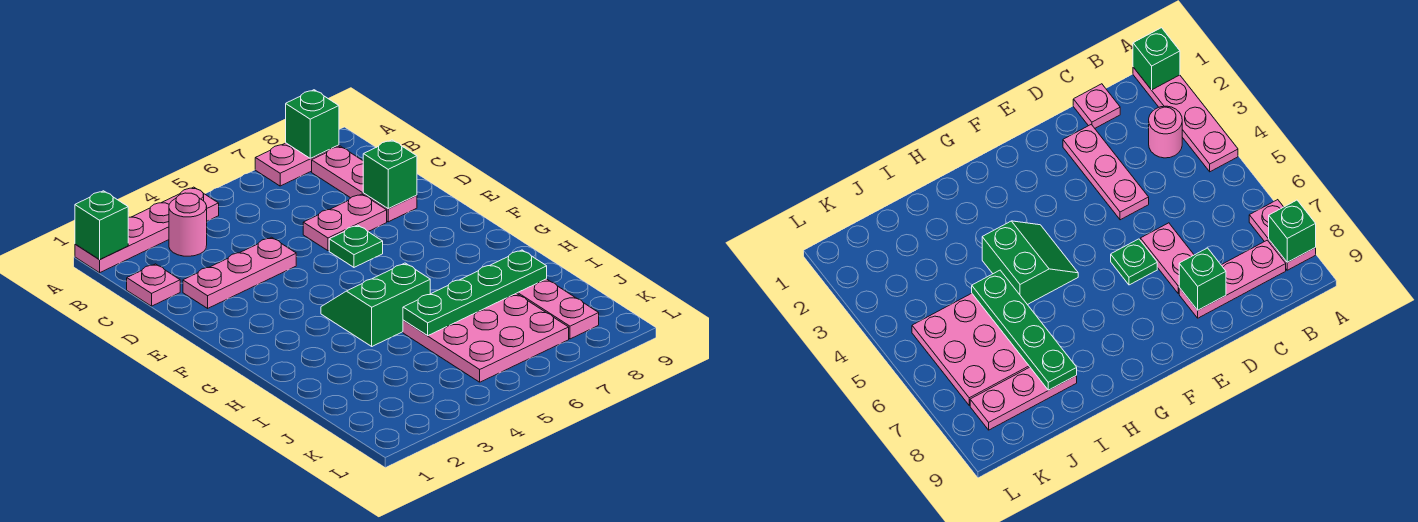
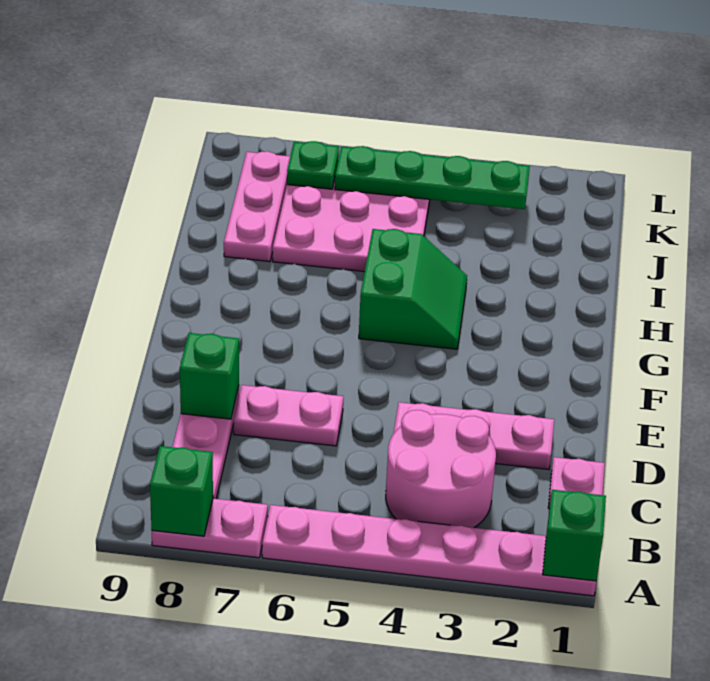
pink plate A1:A4 level 1 -> pink plate A1:A6 level 1
pink round brick B3 level 1 -> pink round brick B3:C4 level 1
green plate E6 level 1 -> green plate K7 level 2
green slope G4:H5 level 1 top H -> green slope G4:H5 level 1 top 5
green plate I5:I8 level 2 -> green plate K3:K6 level 2

